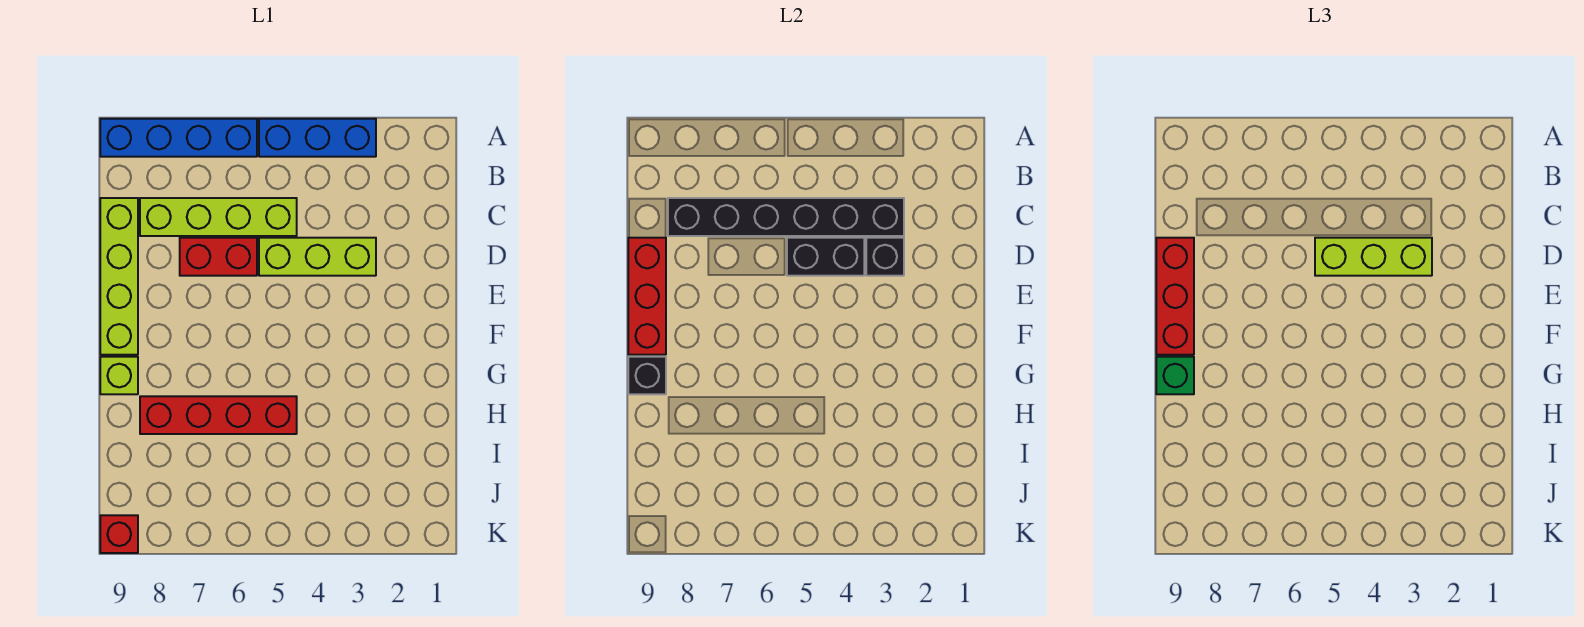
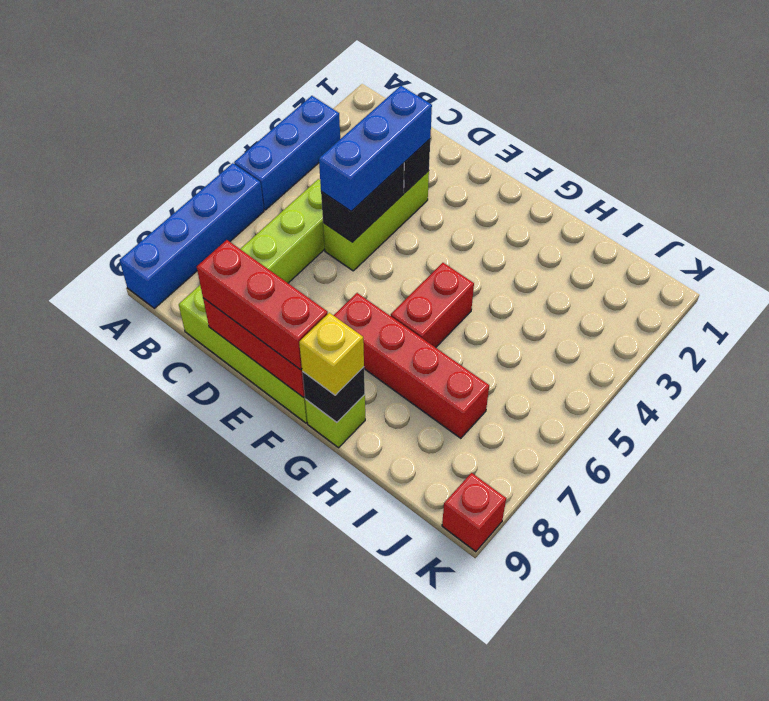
black brick C3:C8 level 2 -> none
lime brick D3:D5 level 3 -> blue brick D3:D5 level 3
red brick D6:D7 level 1 -> red brick G5:G6 level 1
green brick G9 level 3 -> yellow brick G9 level 3
red brick H5:H8 level 1 -> red brick F7:I7 level 1

